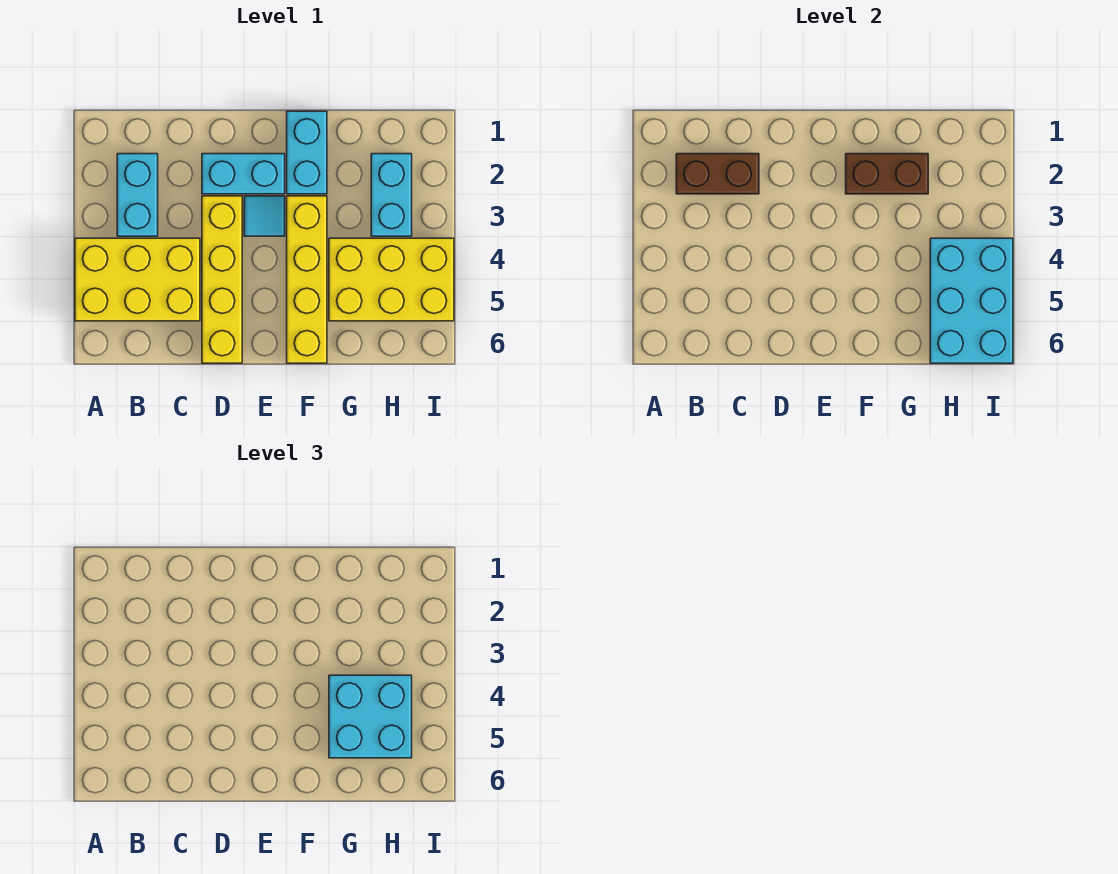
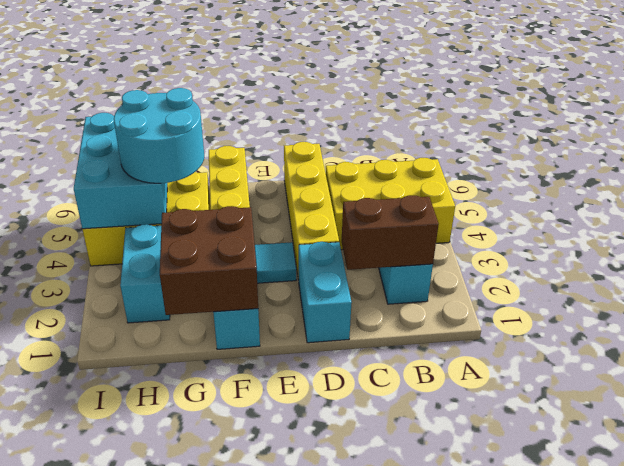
cyan brick D2:E2 level 1 -> cyan brick D1:D2 level 1
brown brick F2:G2 level 2 -> brown brick F1:G2 level 2
cyan brick G4:H5 level 3 -> cyan round brick G4:H5 level 3

